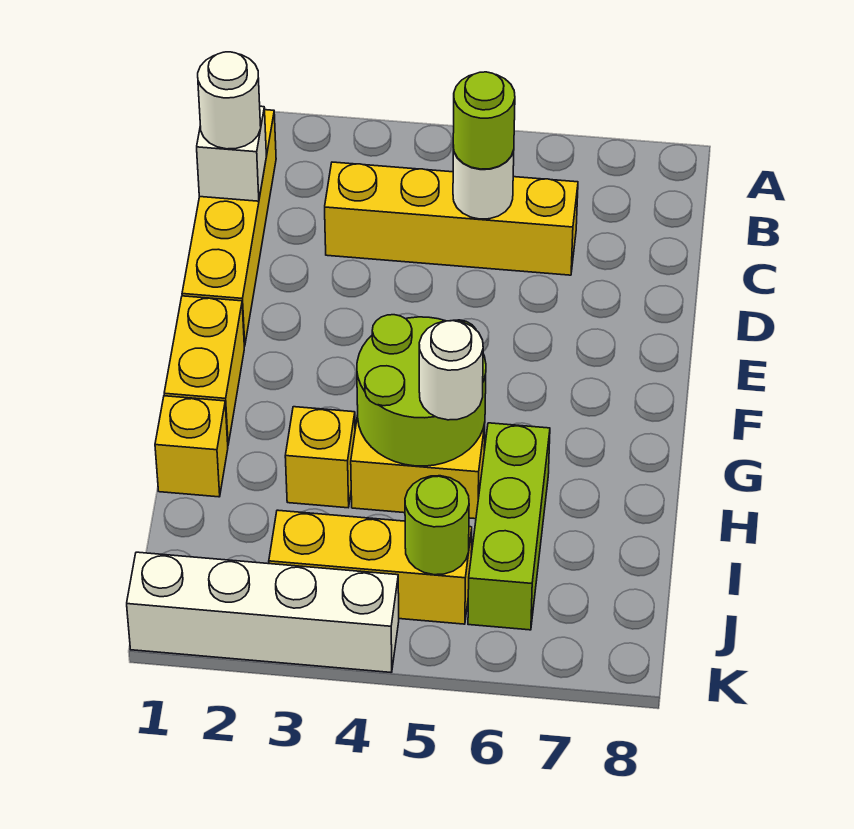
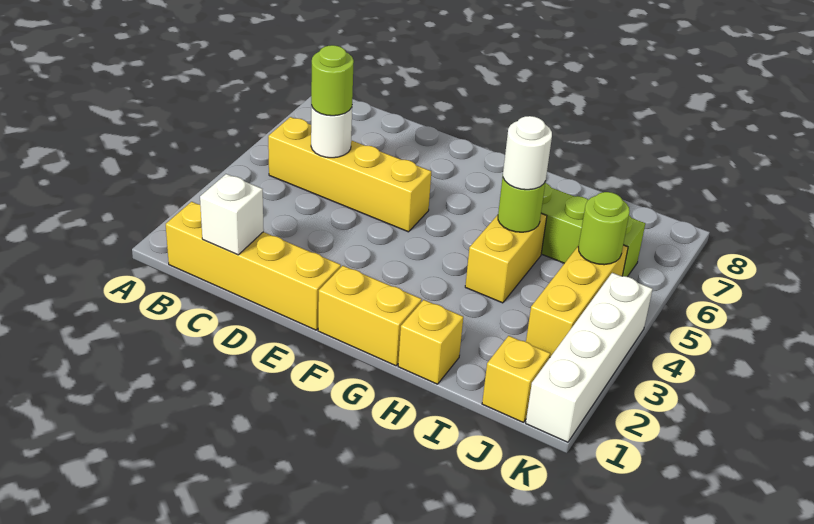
white round brick C1 level 3 -> none
yellow brick C3:C6 level 1 -> yellow brick B5:E5 level 1
lime round brick G4:H5 level 2 -> lime round brick H5 level 2
yellow brick H3 level 1 -> yellow brick J1 level 1

